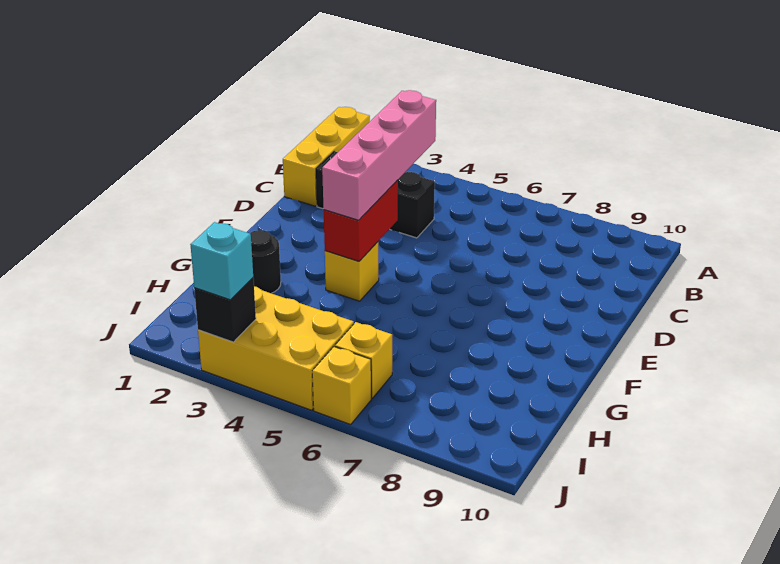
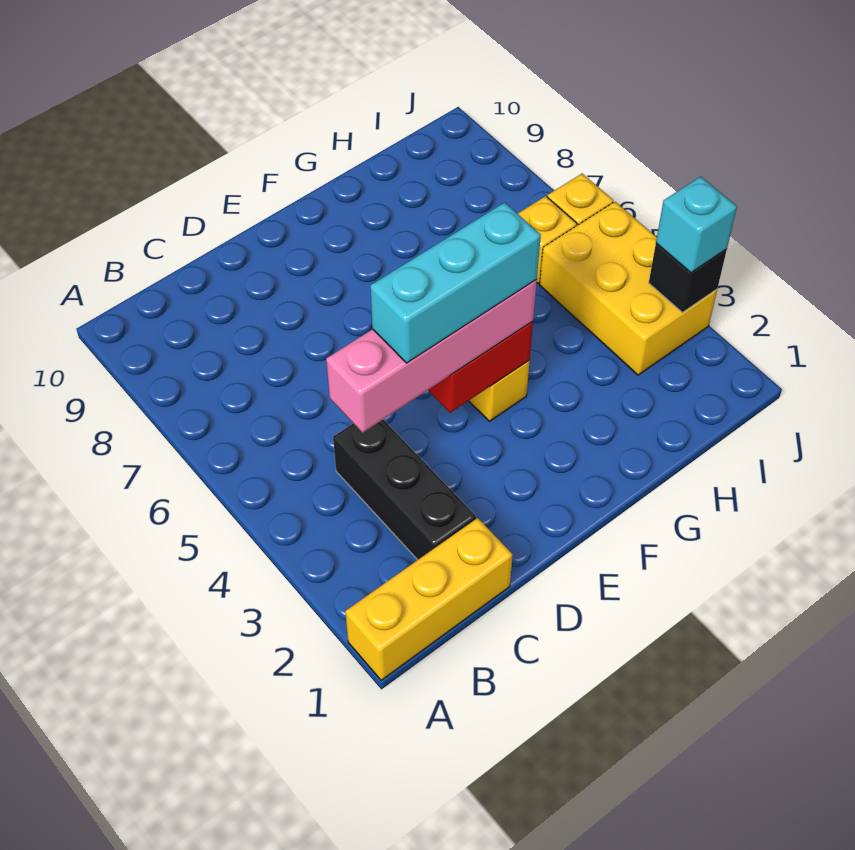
none -> cyan brick D4:F4 level 4
black round brick G2 level 1 -> none

